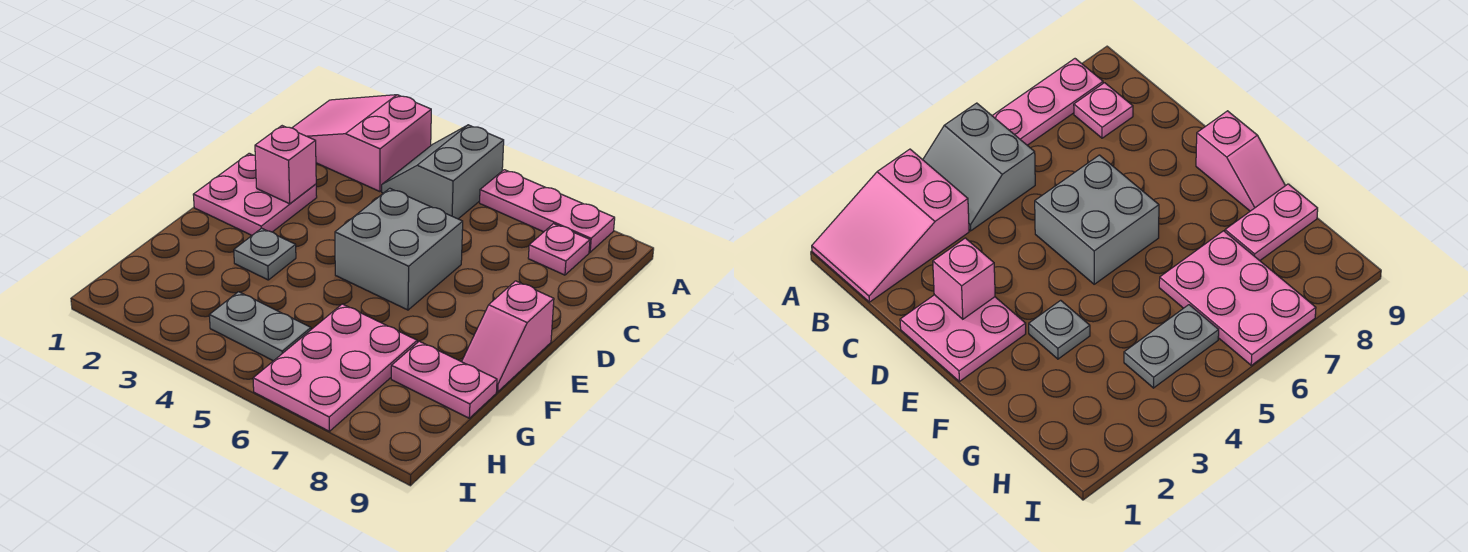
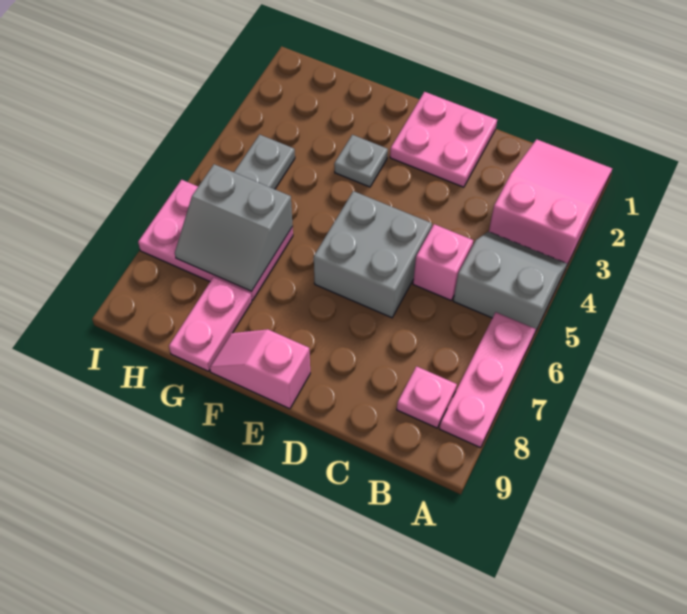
pink brick D2 level 2 -> pink brick C5 level 1
none -> grey slope G6:H7 level 2 top 6

